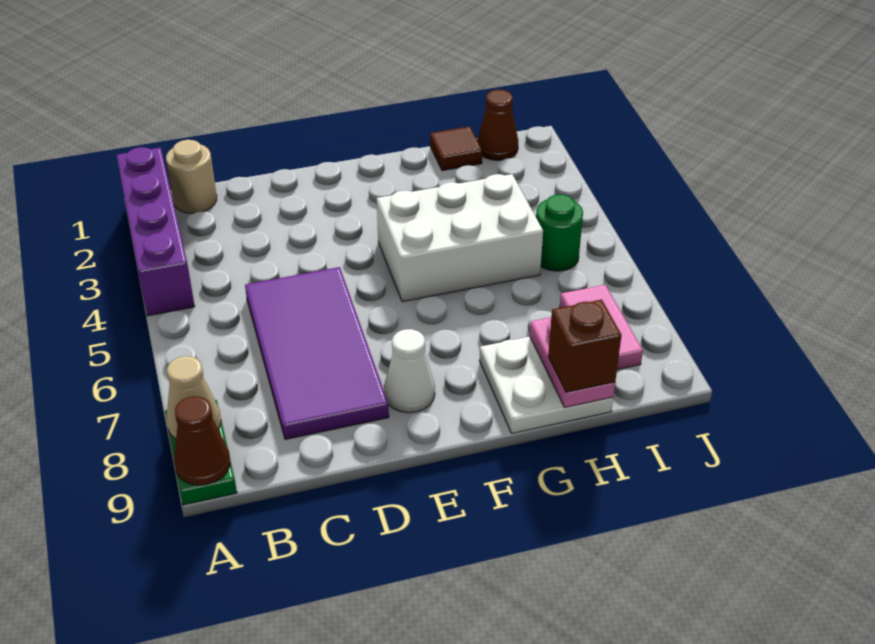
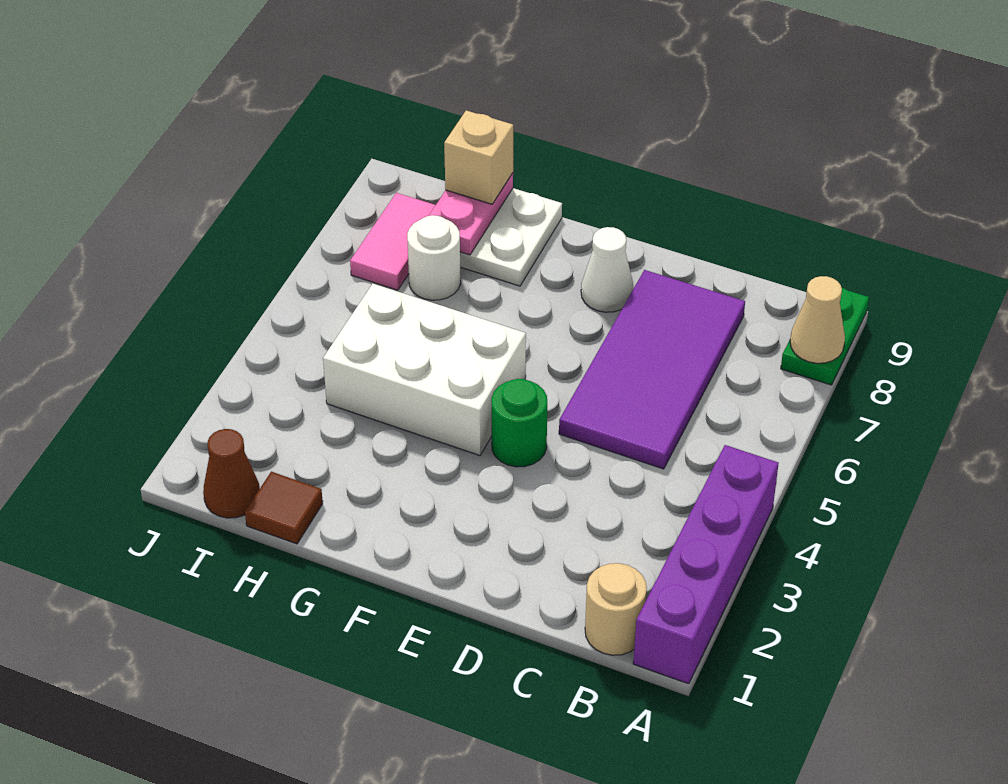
brown cone A9 level 2 -> none
none -> white round brick H7 level 1
brown brick H9 level 3 -> tan brick H9 level 3
green round brick I5 level 1 -> green round brick E4 level 1

